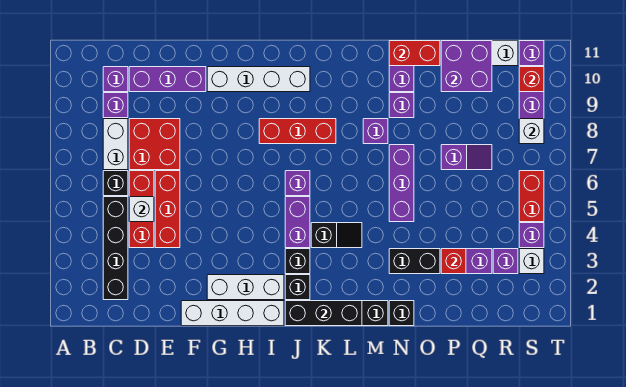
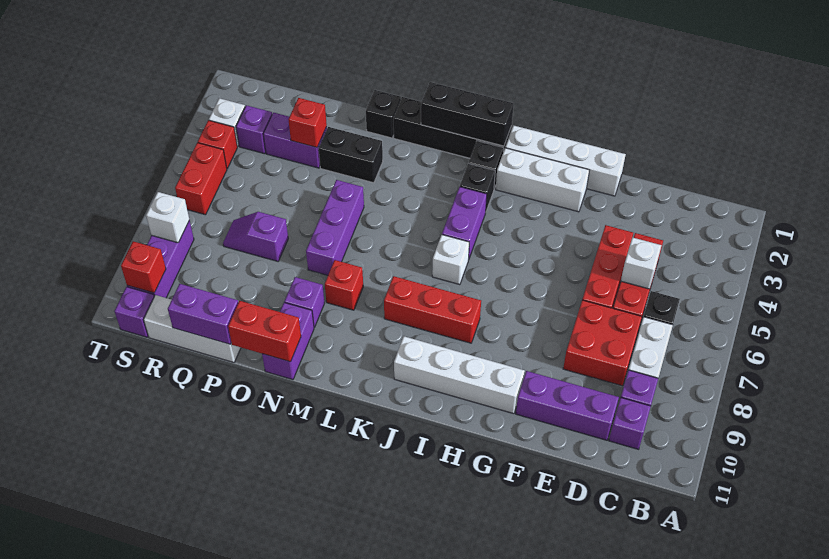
black brick C2:C5 level 1 -> none
purple brick J6 level 1 -> white brick J6 level 1
black slope K4:L4 level 1 top K -> none
purple brick M8 level 1 -> red brick M8 level 1
purple brick P10:Q11 level 2 -> purple brick P11:Q11 level 2
purple brick S4 level 1 -> red brick S4 level 1

